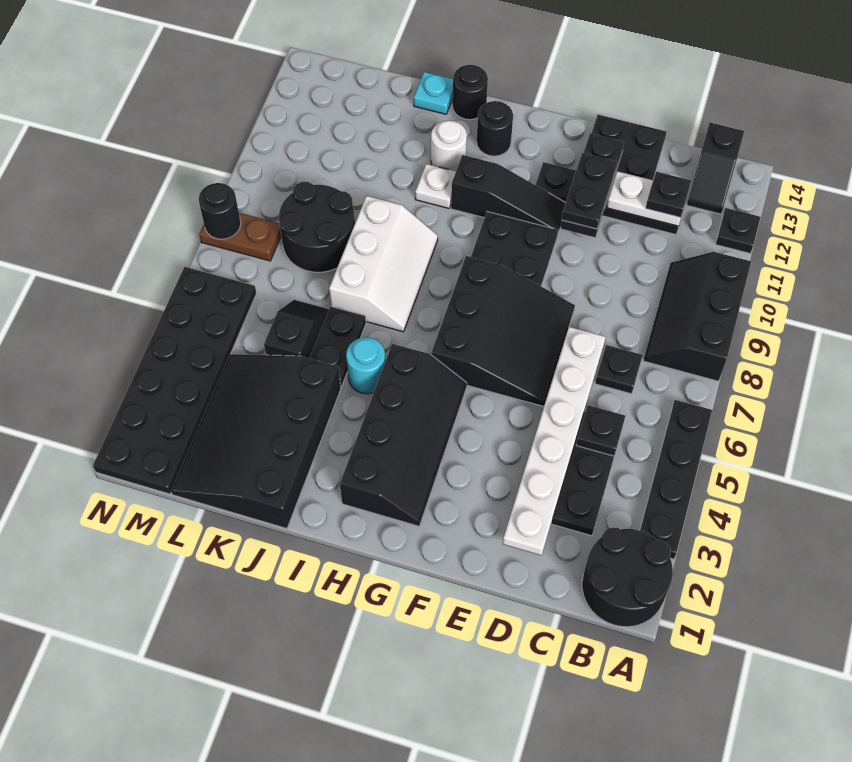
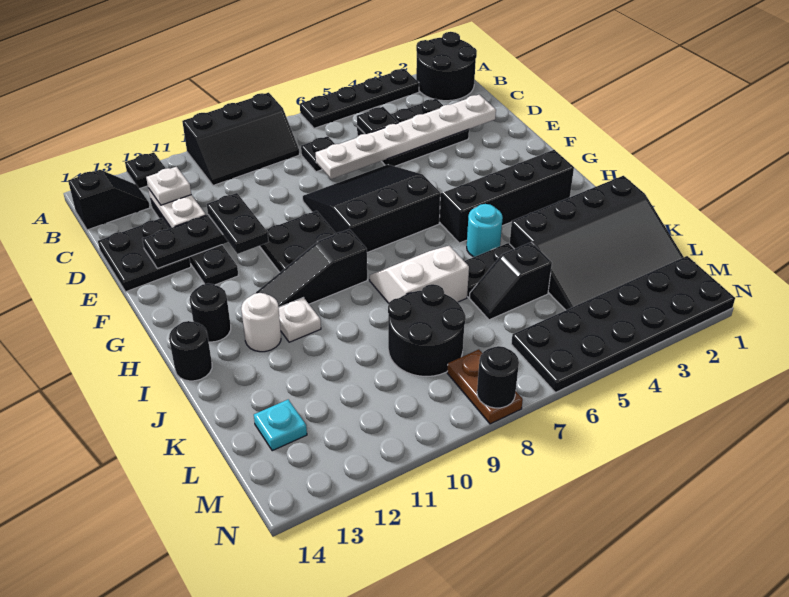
black plate C12 level 3 -> white plate C12 level 3
black plate E11:E12 level 3 -> black plate E11:F11 level 3
black slope F11:H11 level 1 top H -> black slope H9:H11 level 1 top 9
white slope I7:J9 level 1 top J -> white slope I7:J8 level 1 top J
cyan plate J14 level 1 -> cyan plate L13 level 1

